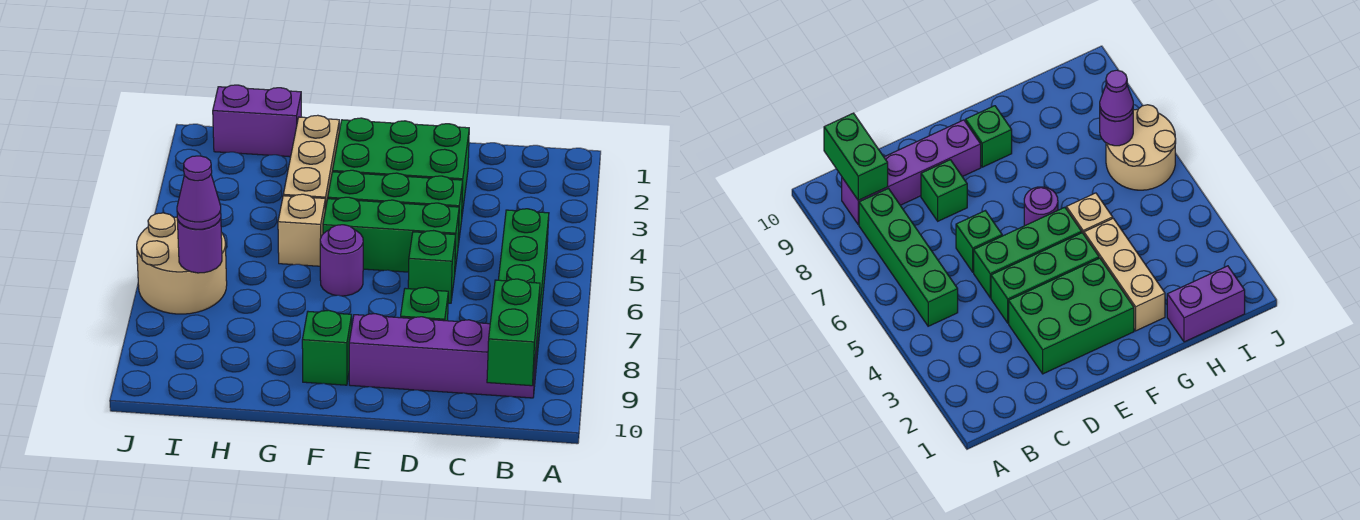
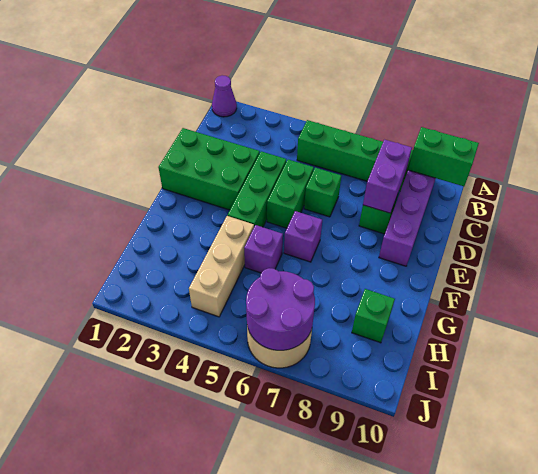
green brick D2:F3 level 1 -> green brick D1:E3 level 1
green brick D5:F5 level 1 -> green brick D5:E5 level 1
purple round brick F6 level 1 -> purple brick F6 level 1
green brick F9 level 1 -> green brick H9 level 1
tan brick G2:G4 level 1 -> tan brick G4:I4 level 1
tan brick G5 level 1 -> purple brick G5 level 1
purple brick H1:I1 level 1 -> purple brick C8:D8 level 2
purple round brick I7 level 2 -> purple round brick I6:J7 level 2
purple cone I7 level 3 -> purple cone A1 level 1

